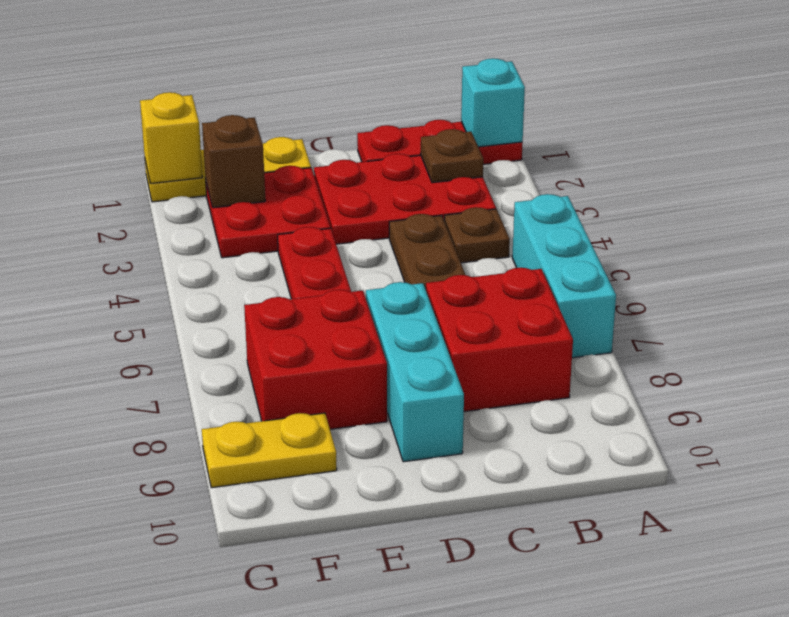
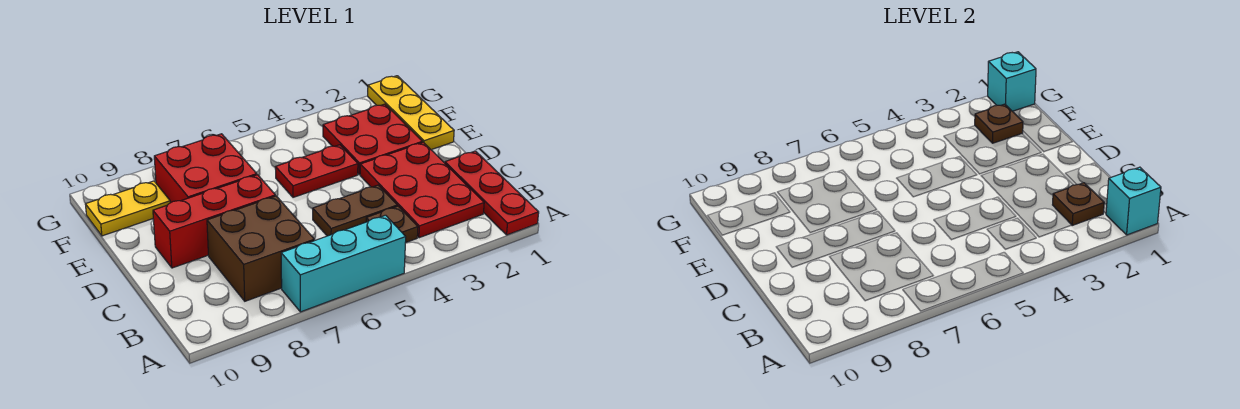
red brick B7:C8 level 1 -> brown brick B7:C8 level 1
cyan brick D7:D9 level 1 -> red brick D7:D9 level 1
brown brick F2 level 2 -> brown plate F2 level 2
yellow plate F9:G9 level 1 -> yellow plate F9:F10 level 1
yellow brick G1 level 2 -> cyan brick G1 level 2

